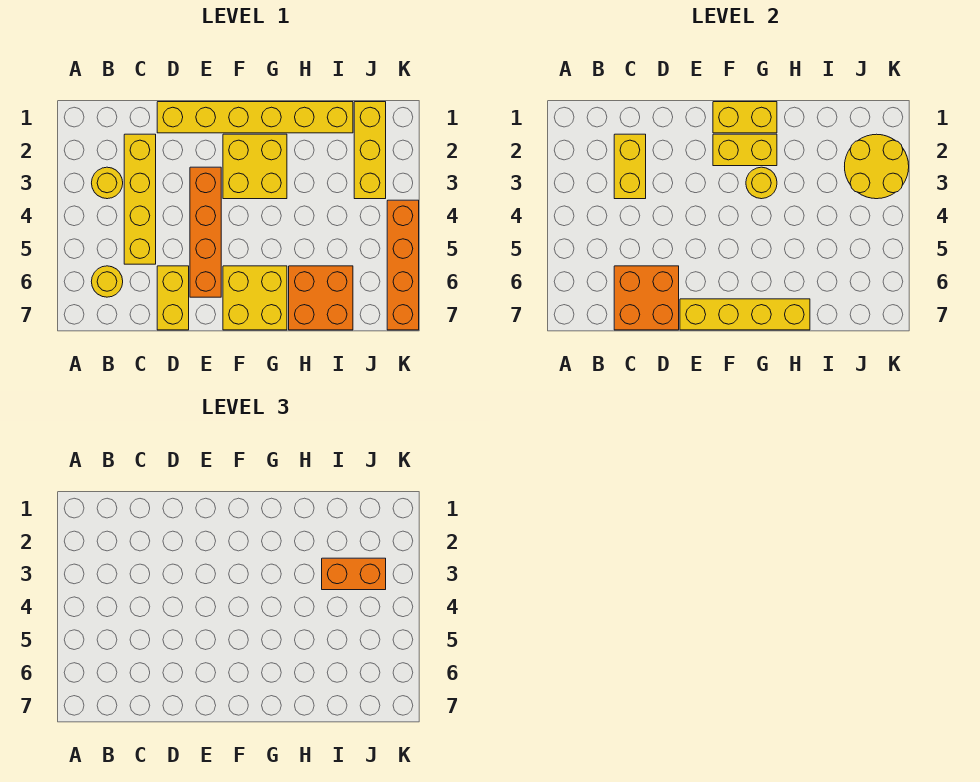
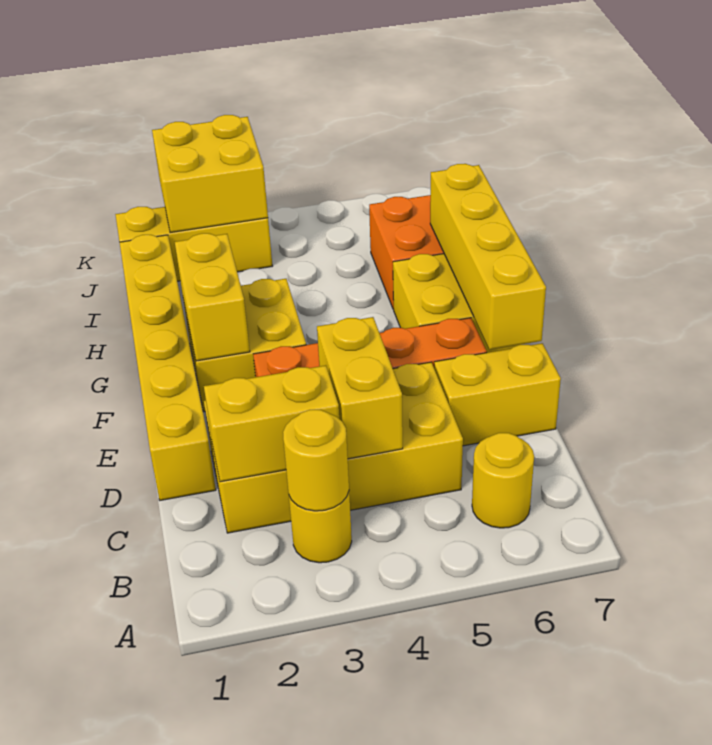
yellow brick C2:C5 level 1 -> yellow brick C2:D5 level 1
orange brick C6:D7 level 2 -> none
yellow brick F1:G1 level 2 -> yellow brick C4:D4 level 2
yellow round brick G3 level 2 -> yellow round brick B3 level 2
orange brick I3:J3 level 3 -> none
yellow round brick J2:K3 level 2 -> yellow brick J2:K3 level 2
orange brick K4:K7 level 1 -> none

